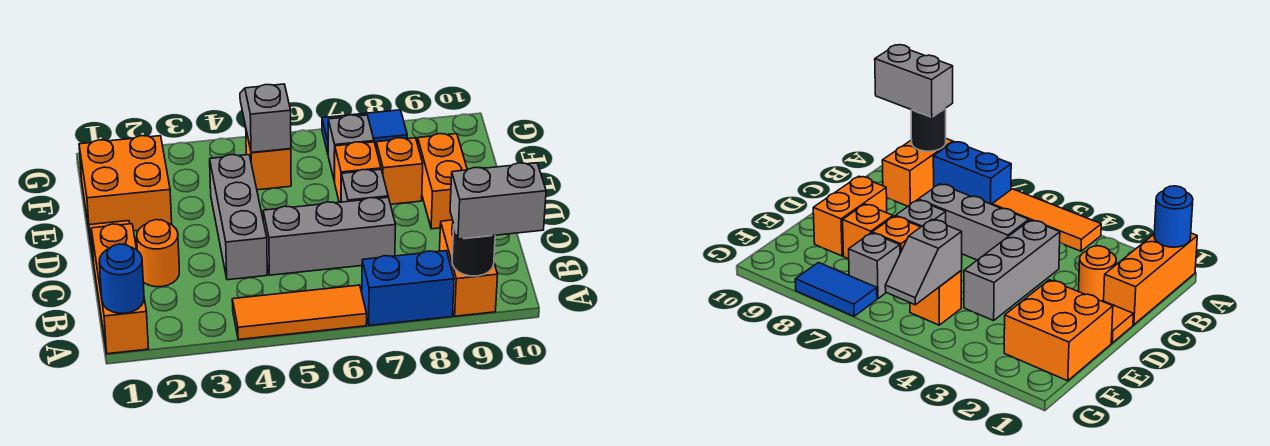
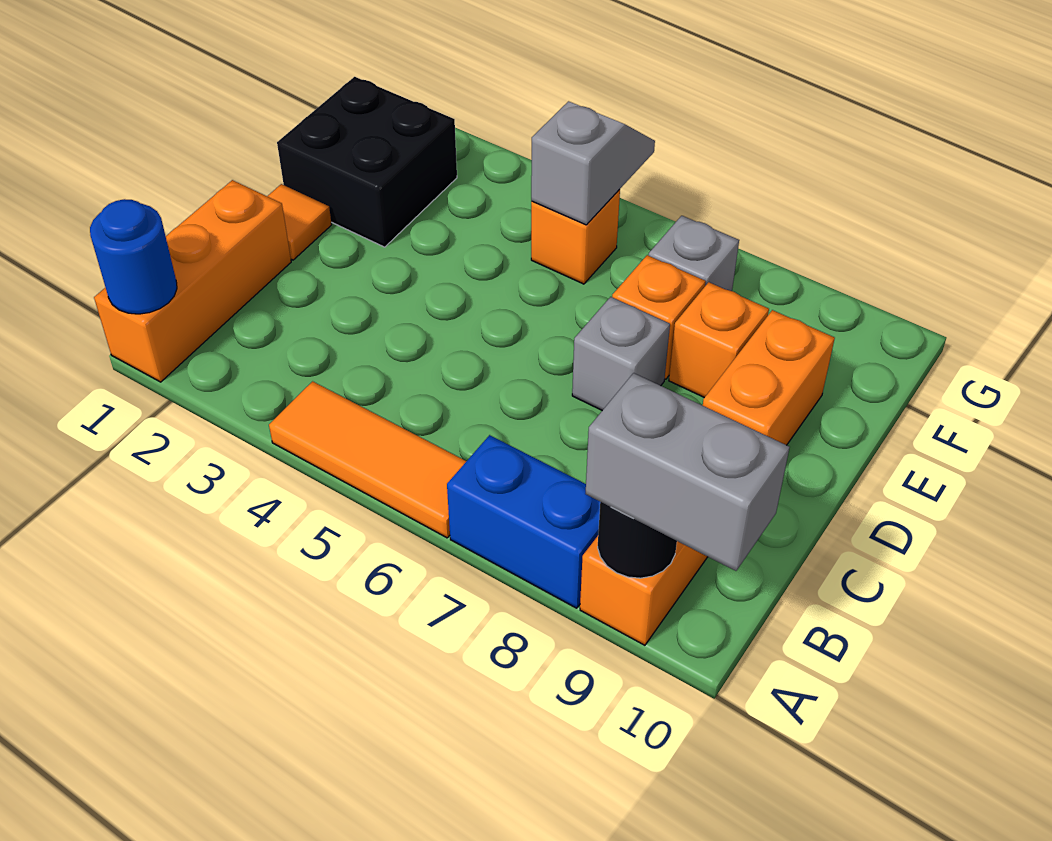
orange round brick C2 level 1 -> none
grey brick C4:E4 level 1 -> none
grey brick C5:C7 level 1 -> none
orange brick E1:F2 level 1 -> black brick E1:F2 level 1
blue tile G7:G8 level 1 -> none

